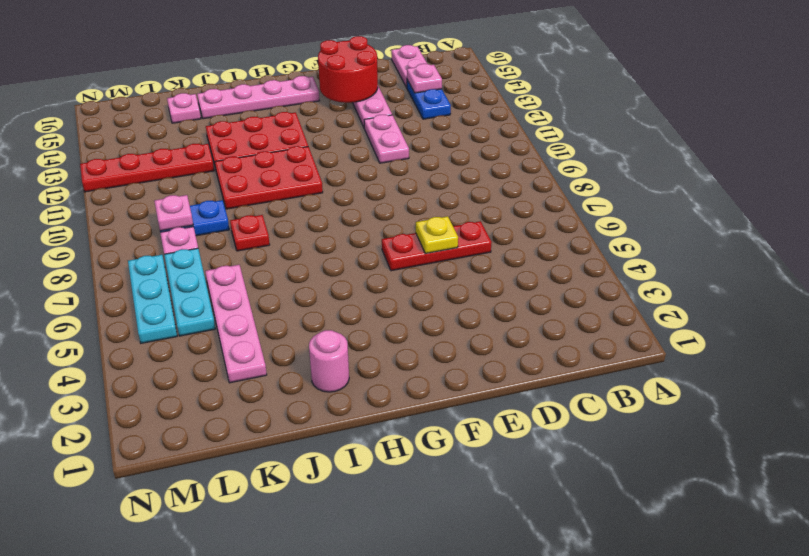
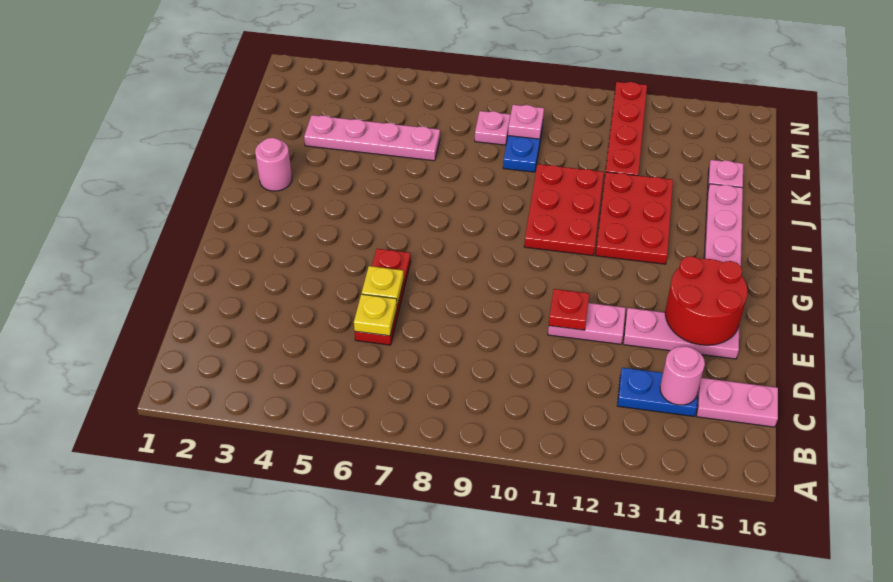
pink plate C14 level 2 -> pink round brick C14 level 2
none -> yellow plate D6 level 2
red plate J8 level 1 -> red plate E11 level 2
cyan plate L5:L7 level 1 -> none
cyan plate M5:M7 level 1 -> none

